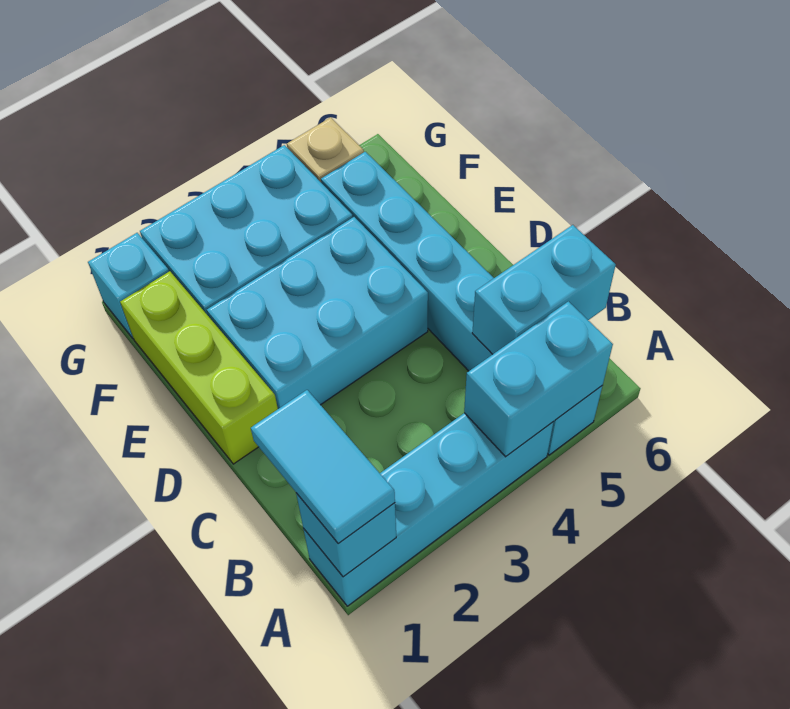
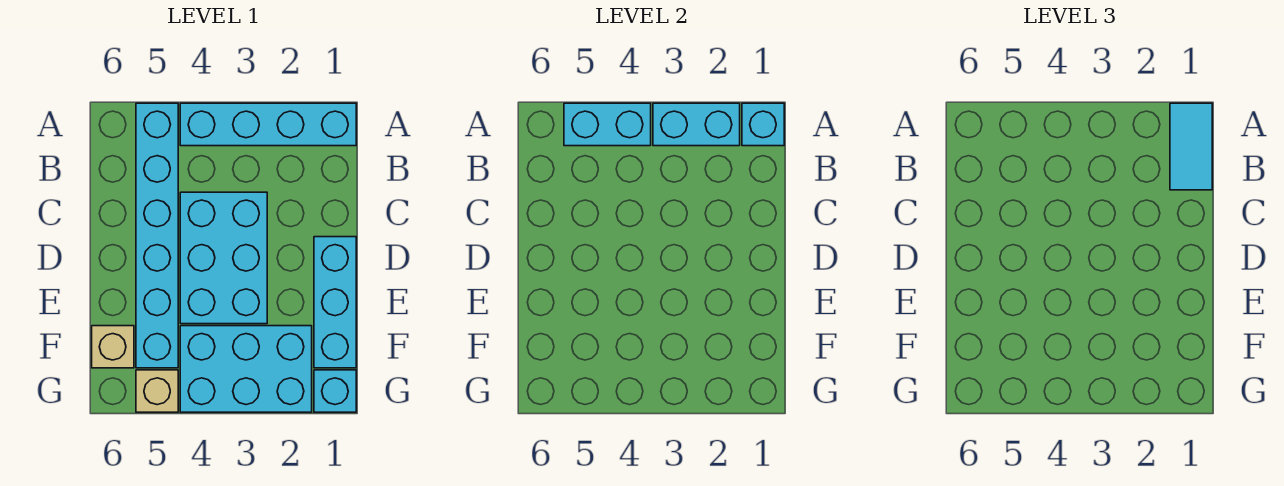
cyan brick B5:B6 level 2 -> cyan brick A2:A3 level 2
lime brick D1:F1 level 1 -> cyan brick D1:F1 level 1
cyan brick D2:E4 level 1 -> cyan brick C3:E4 level 1
none -> tan brick F6 level 1

